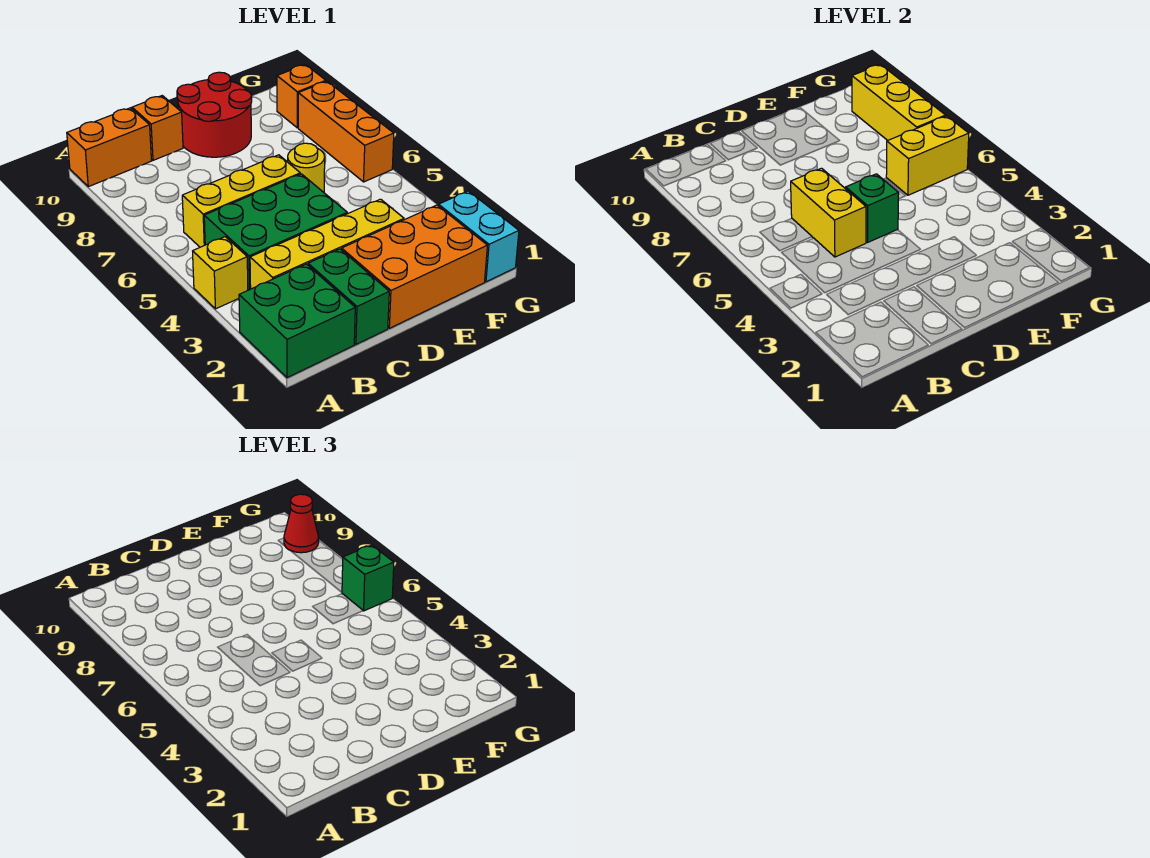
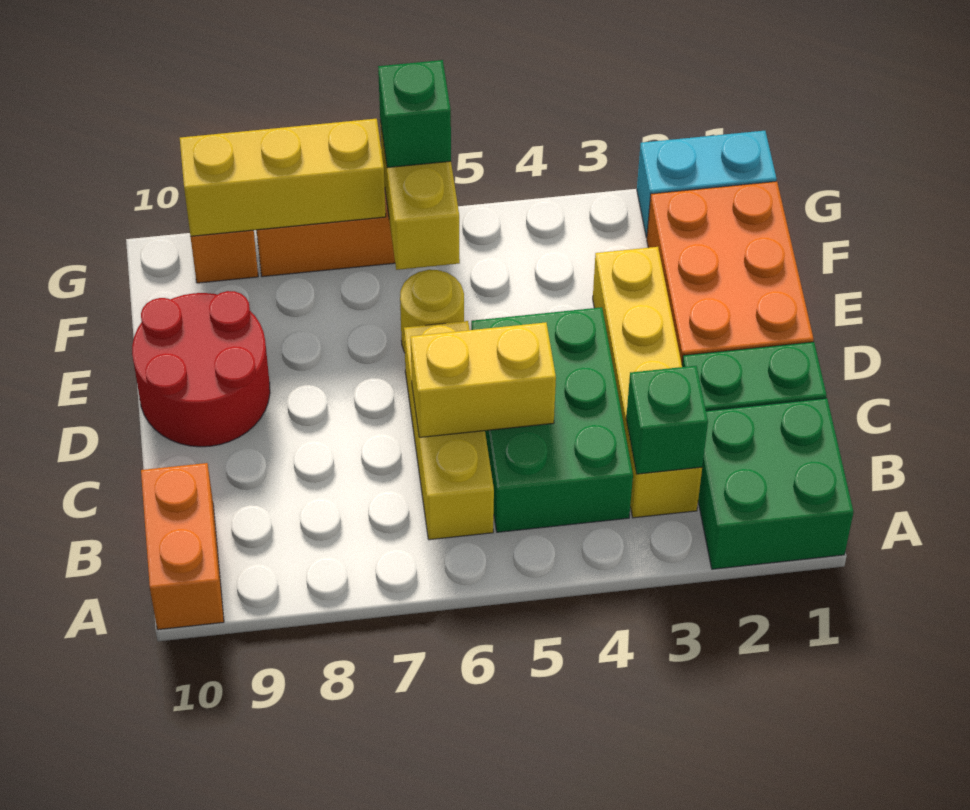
yellow brick A4 level 1 -> none
orange brick C10 level 1 -> none
green brick D5 level 2 -> green brick B3 level 2
red cone G9 level 3 -> none

